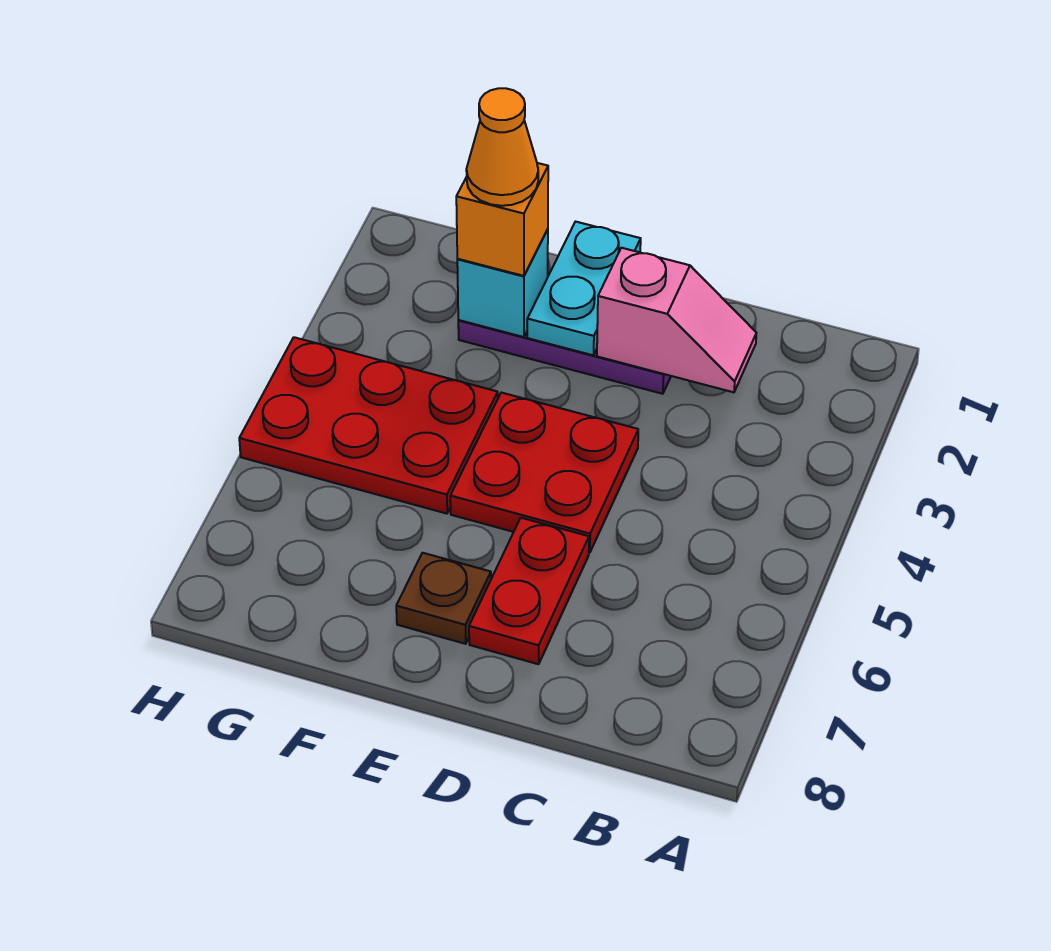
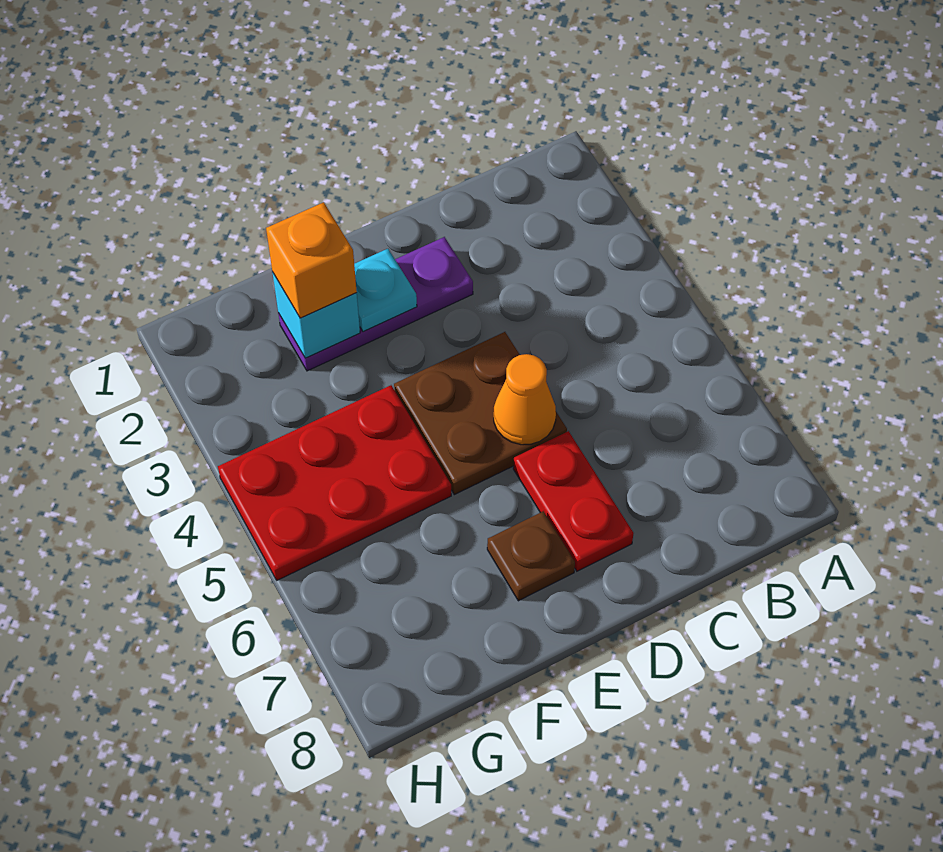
pink slope C2:D2 level 2 top D -> none
red plate D4:E5 level 1 -> brown plate D4:E5 level 1
cyan plate E1:E2 level 2 -> cyan plate E2 level 2
orange cone F2 level 4 -> orange cone D5 level 2

